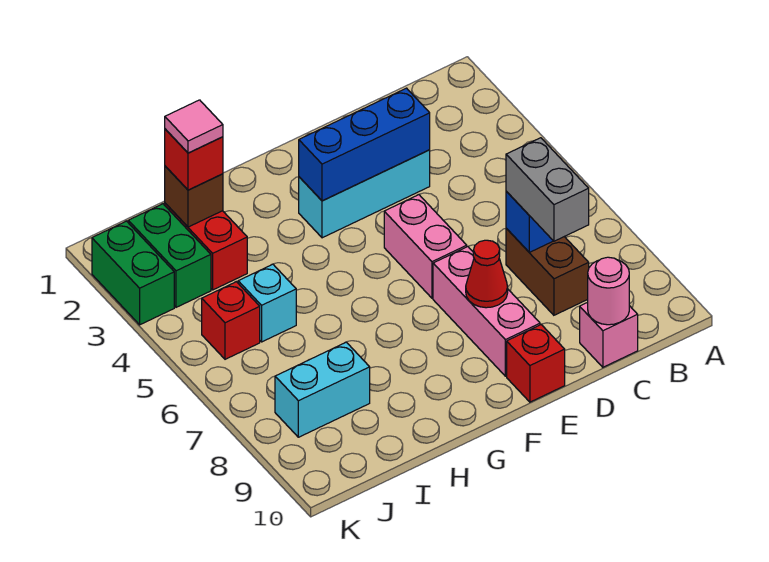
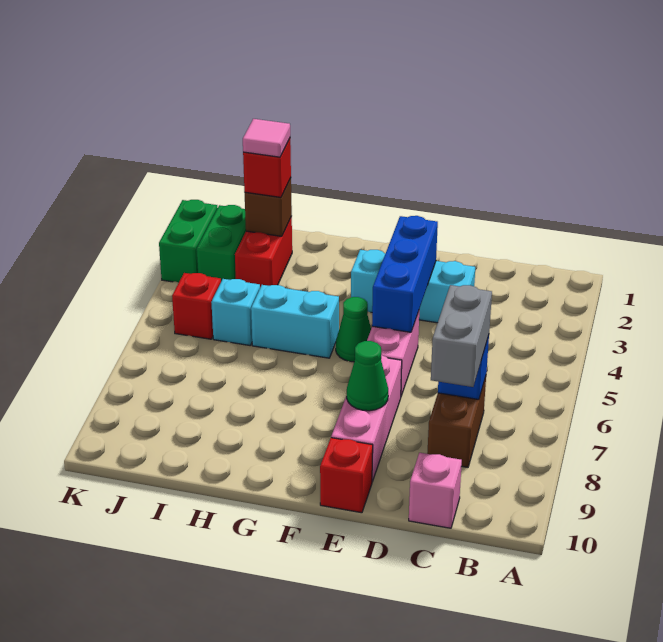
pink round brick C10 level 2 -> none
blue brick D3:F3 level 2 -> blue brick E3:E5 level 2
red cone E8 level 2 -> green cone E8 level 2
none -> green cone F5 level 1
cyan brick I8:J8 level 1 -> cyan brick G5:H5 level 1

